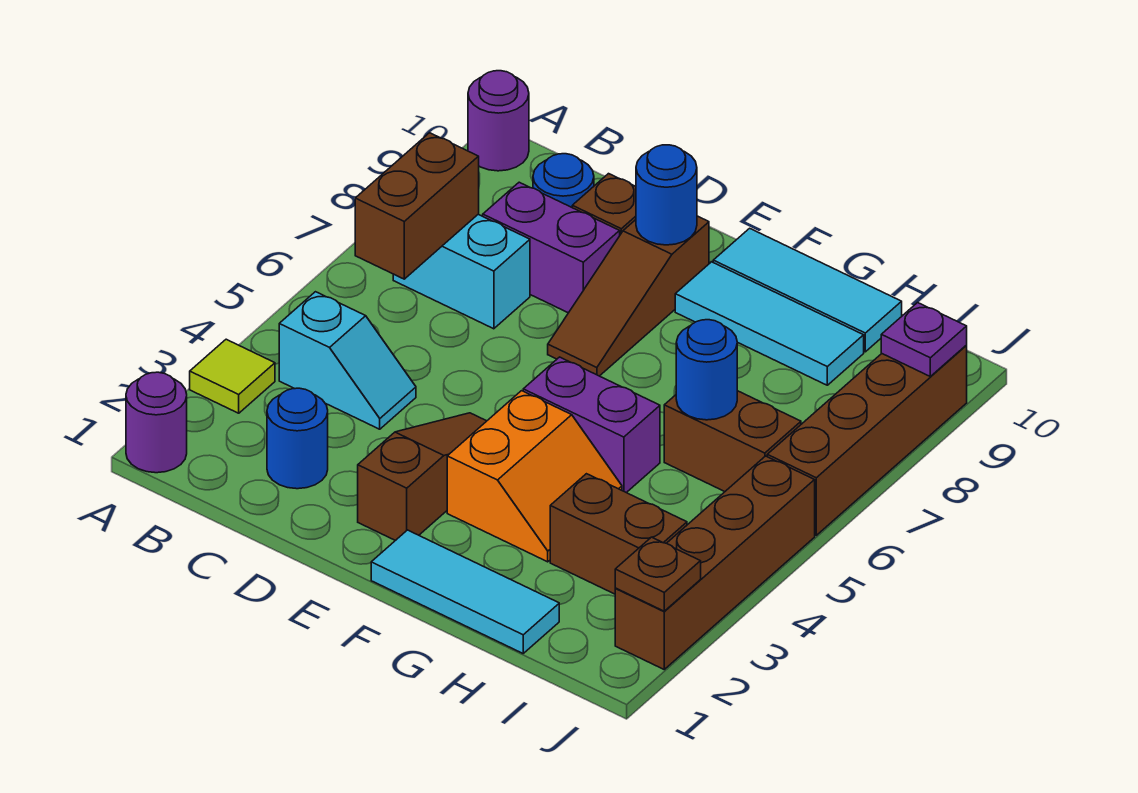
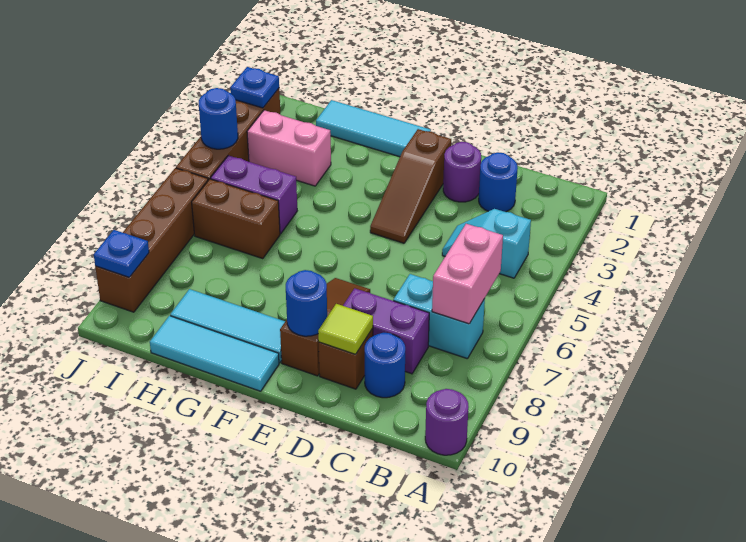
purple round brick A1 level 1 -> purple round brick D2 level 1
lime tile A3 level 1 -> lime tile D9 level 2
brown brick B6:B7 level 2 -> pink brick B6:B7 level 2
orange slope F3:G4 level 1 top F -> none
purple brick F5:G5 level 1 -> purple brick H5:I5 level 1
brown brick H3:I3 level 1 -> pink brick H3:I3 level 1
blue round brick H6 level 2 -> blue round brick J4 level 2
brown plate J2 level 2 -> blue plate J2 level 2
purple plate J9 level 2 -> blue plate J9 level 2

